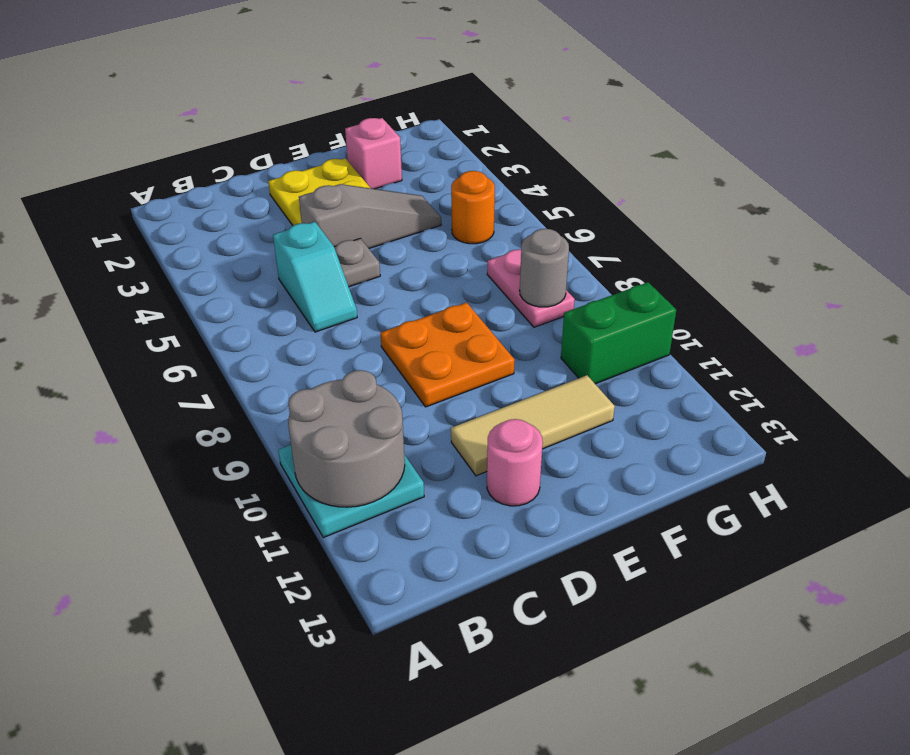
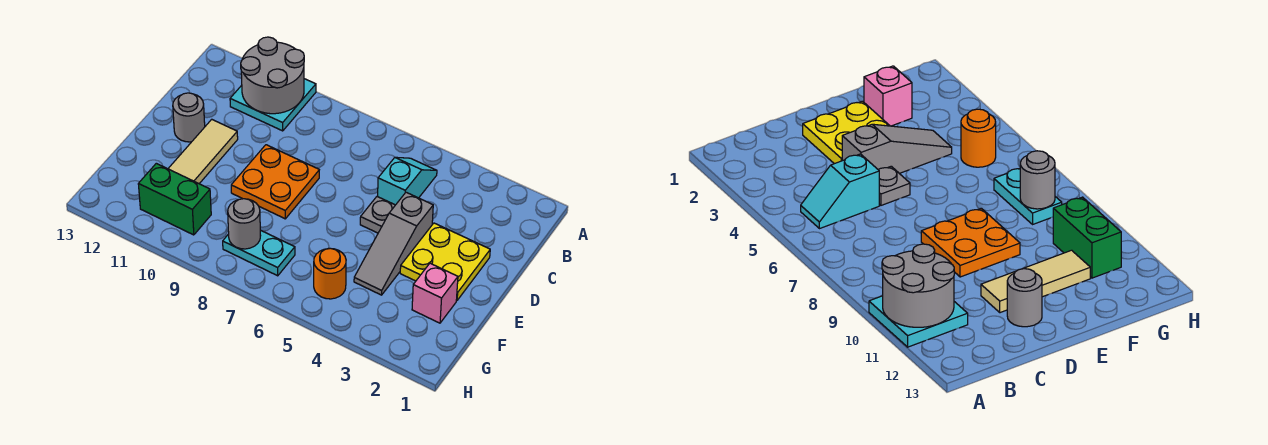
cyan slope C5:C6 level 1 top 5 -> cyan slope B5:C5 level 1 top C
pink round brick D12 level 1 -> grey round brick D12 level 1
pink plate G7:G8 level 1 -> cyan plate G7:G8 level 1
green brick G10:H10 level 1 -> green brick G10:G11 level 1

